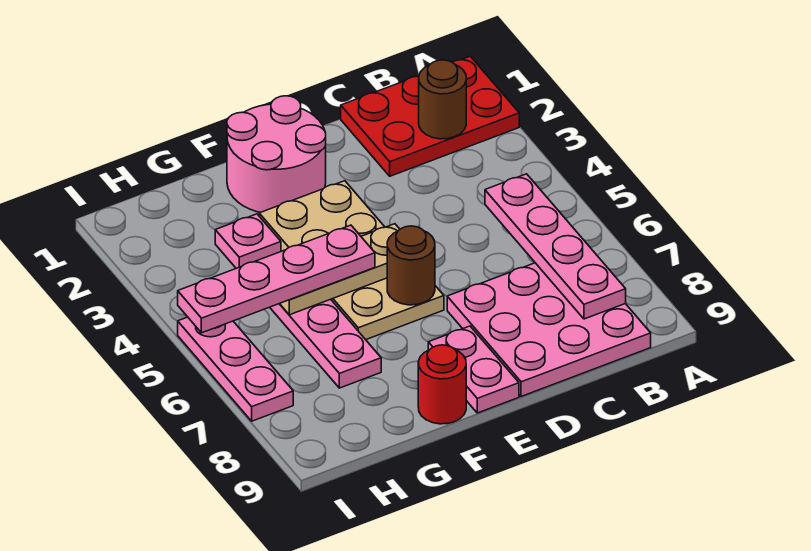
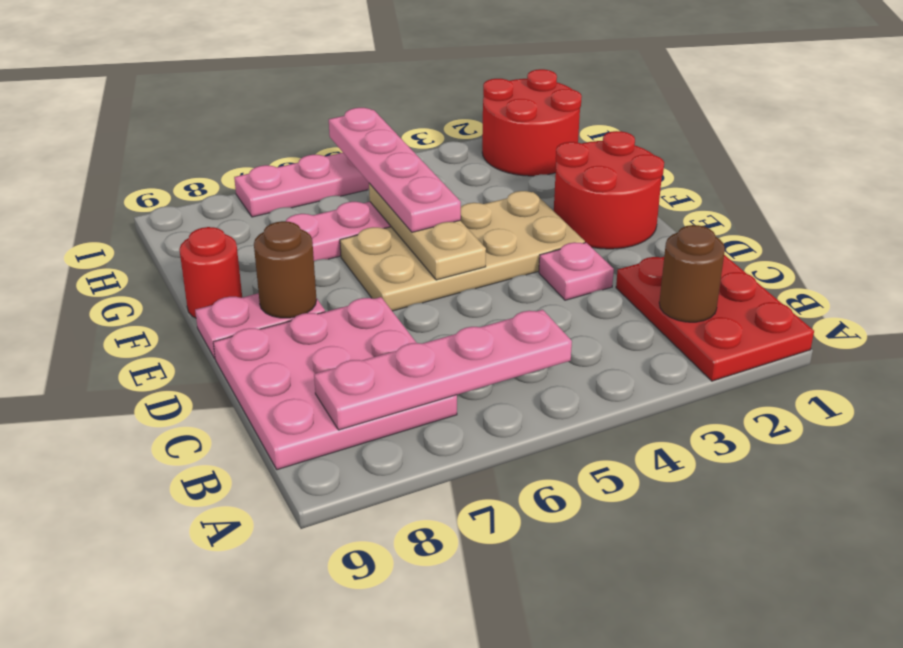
pink round brick E1:F2 level 1 -> red round brick E1:F2 level 1
brown round brick E6 level 2 -> brown round brick E8 level 2
pink plate G3 level 1 -> pink plate D3 level 1
none -> red round brick H1:I2 level 1

